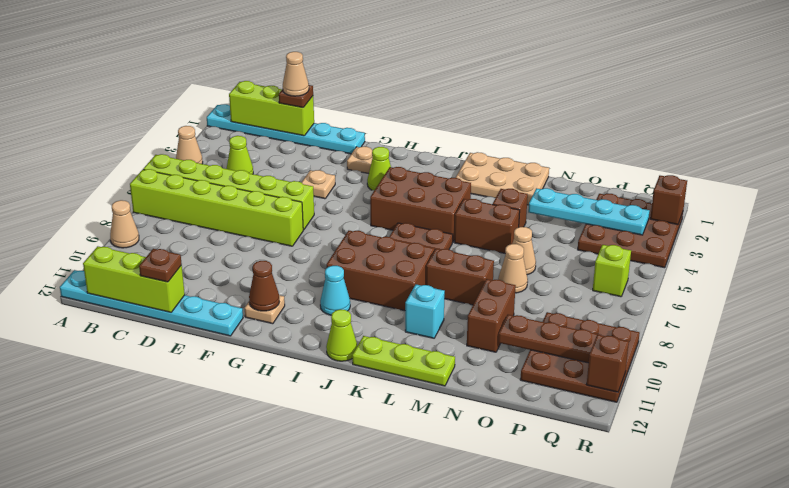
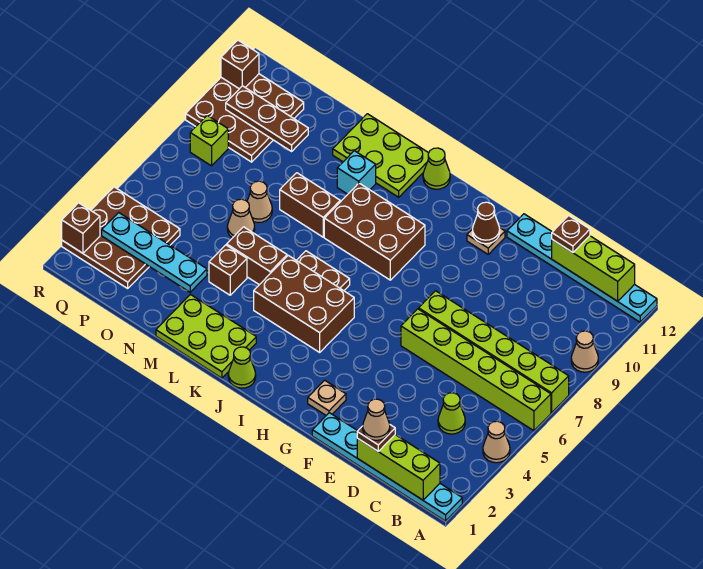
tan plate F4 level 1 -> none
lime cone H3 level 1 -> lime cone J1 level 1
cyan cone I10 level 1 -> none
tan plate K1:M2 level 1 -> lime plate K1:M2 level 1
lime plate K12:M12 level 1 -> lime plate K11:M12 level 1
brown brick N9:N10 level 1 -> none
lime brick Q6 level 1 -> lime brick Q8 level 1

